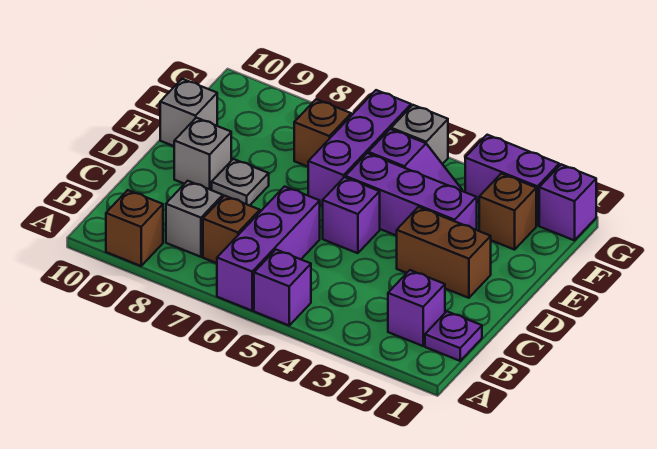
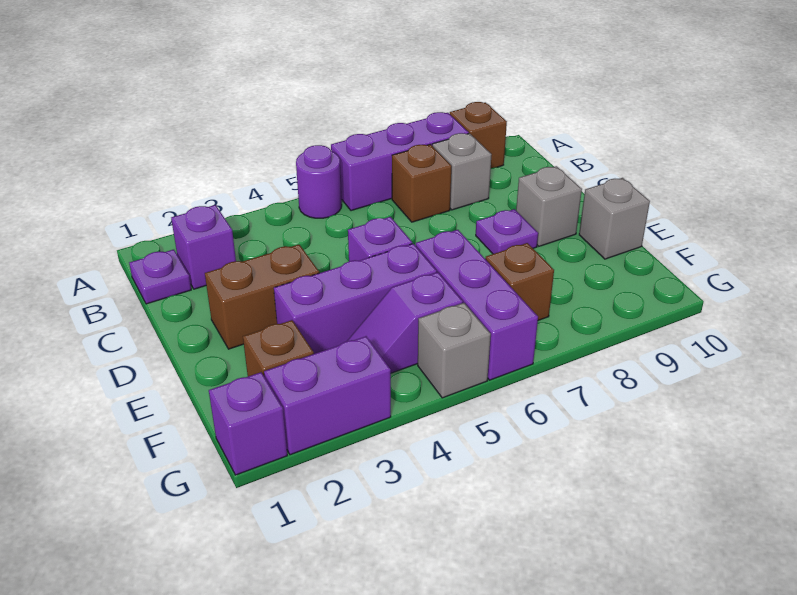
purple brick A5 level 1 -> purple round brick A5 level 1
purple brick A6:C6 level 1 -> purple brick A6:A8 level 1
grey plate D8 level 1 -> purple plate D8 level 1

